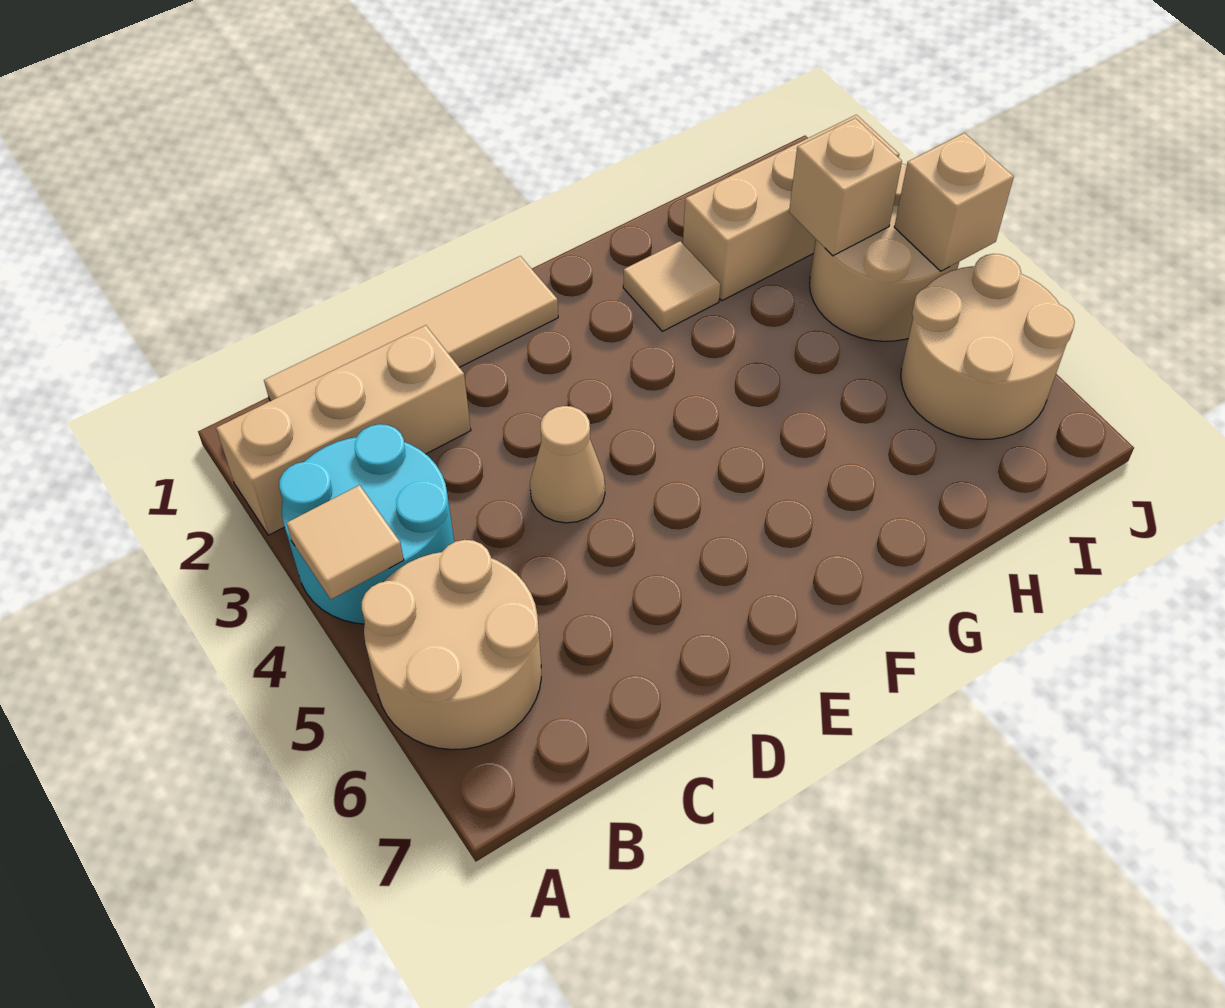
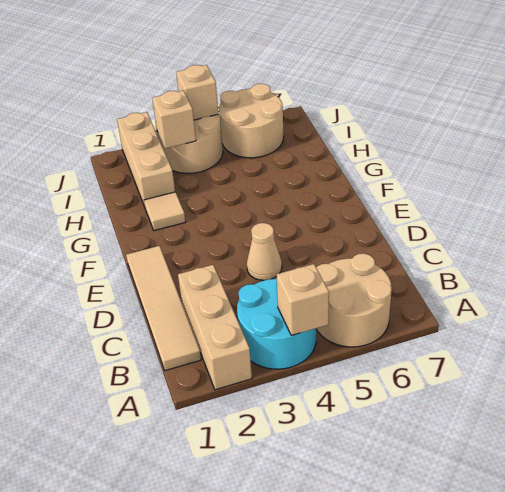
tan tile A4 level 2 -> tan brick A4 level 2

